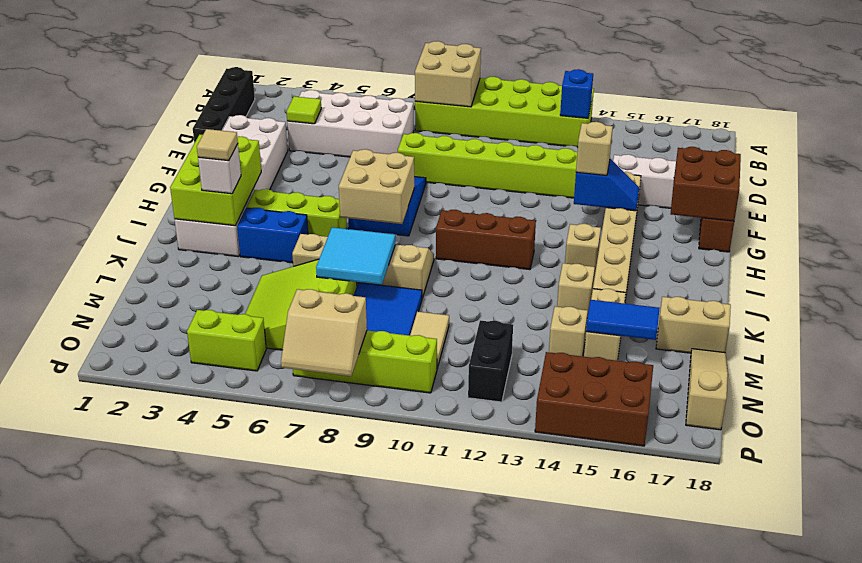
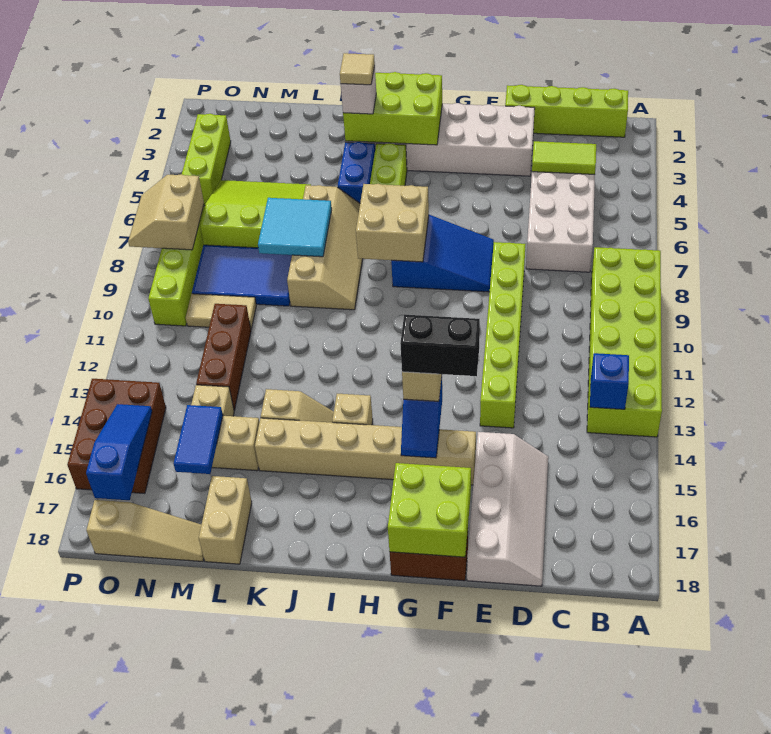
tan brick A8:B9 level 2 -> none
black brick B1:E1 level 1 -> lime brick B1:E1 level 1
lime tile D4 level 2 -> lime tile C4:D4 level 2
brown brick F17:G18 level 2 -> lime brick F17:G18 level 2
brown brick I10:I12 level 1 -> brown brick M11:M13 level 1
black brick N12:O12 level 1 -> black brick F14:G14 level 4
lime brick O4:O5 level 1 -> lime brick O3:O5 level 1
none -> blue slope O15:O17 level 2 top 17

